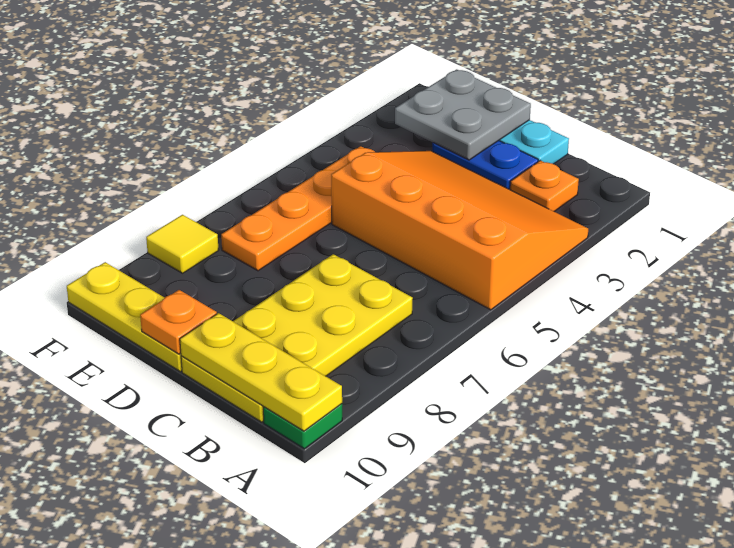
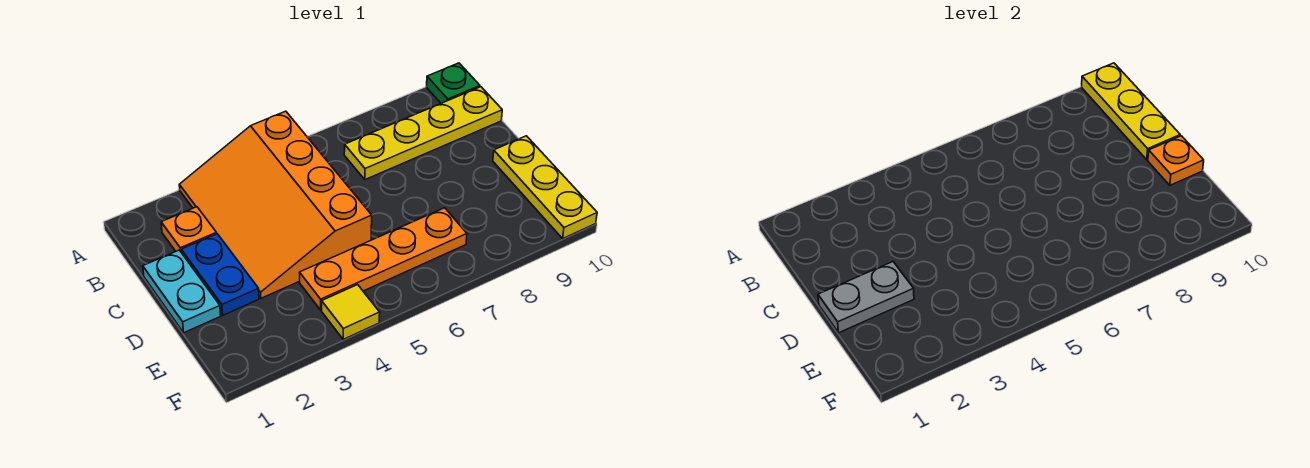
yellow plate B7:C10 level 1 -> yellow plate B7:B10 level 1
grey plate D1:E2 level 2 -> grey plate D1:D2 level 2
yellow tile F8 level 1 -> yellow tile F4 level 1

